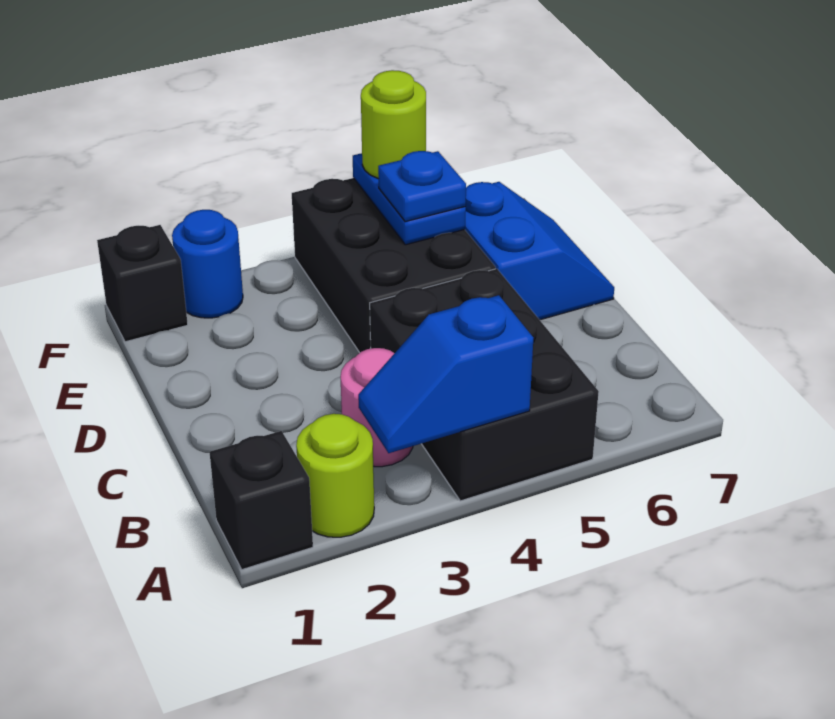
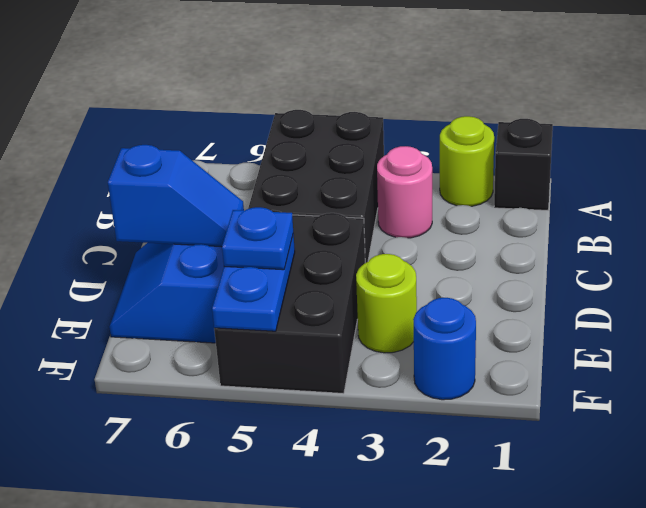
blue slope A3:A4 level 2 top 4 -> blue slope D6:D7 level 2 top 7
black brick F1 level 1 -> none
lime round brick F5 level 3 -> lime round brick E3 level 1

